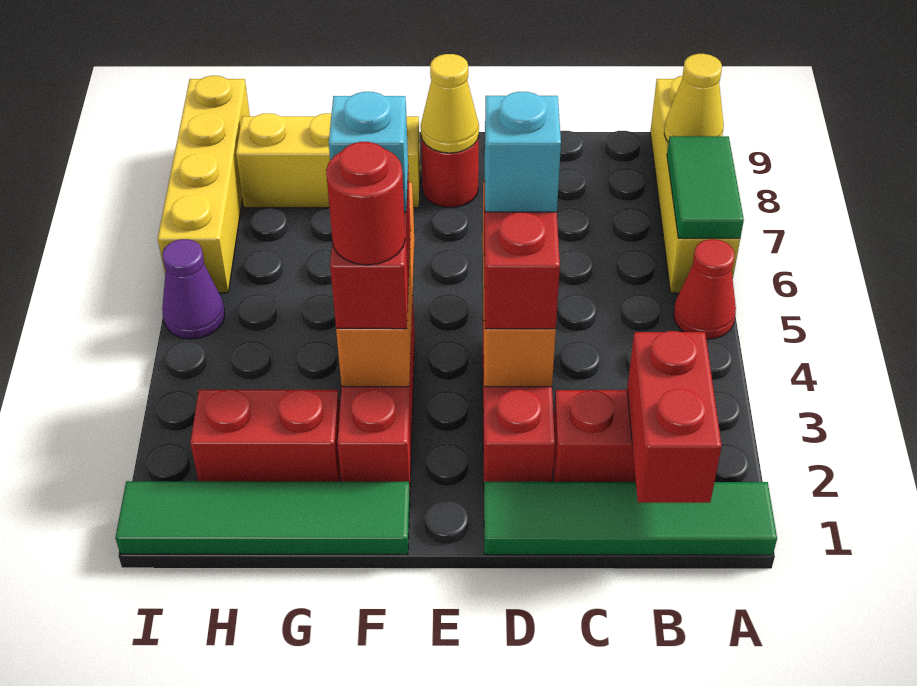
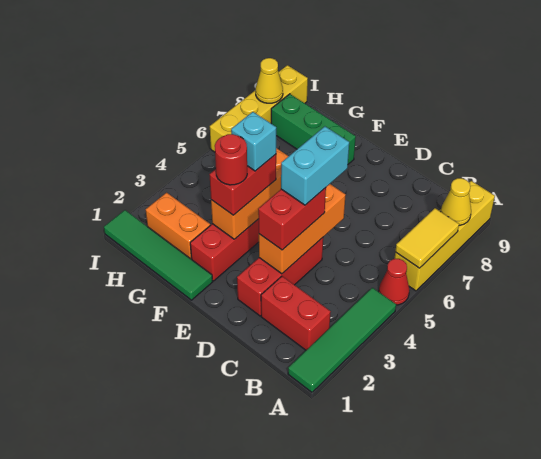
green tile A1:D1 level 1 -> green tile A1:A4 level 1
green tile A6:A7 level 2 -> yellow tile A6:A7 level 2
red brick B1:B2 level 2 -> none
cyan brick D4 level 4 -> cyan brick D4:D5 level 4
red round brick E8 level 1 -> none
yellow cone E8 level 2 -> yellow cone I8 level 2
yellow brick F8:H8 level 1 -> green brick F8:H8 level 1
red brick G2:H2 level 1 -> orange brick G2:H2 level 1
purple cone I5 level 1 -> none

